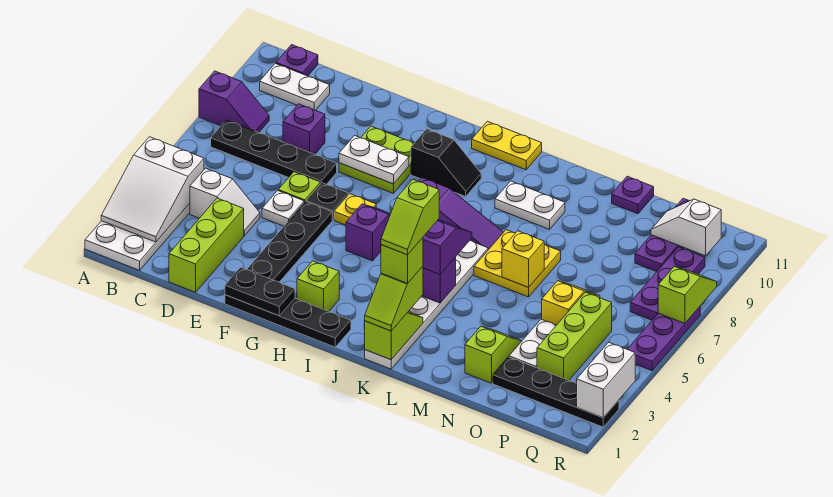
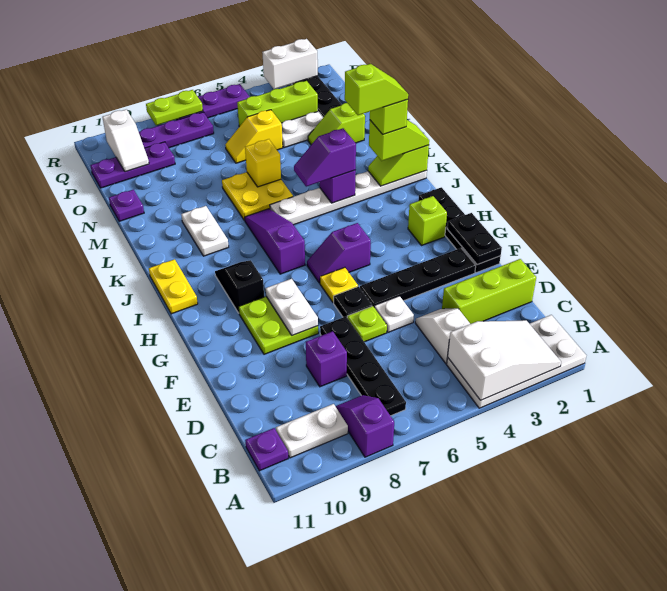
white plate B10:C10 level 1 -> white plate B9:B10 level 1
lime slope R7:R8 level 2 top 7 -> lime plate R7:R8 level 2

